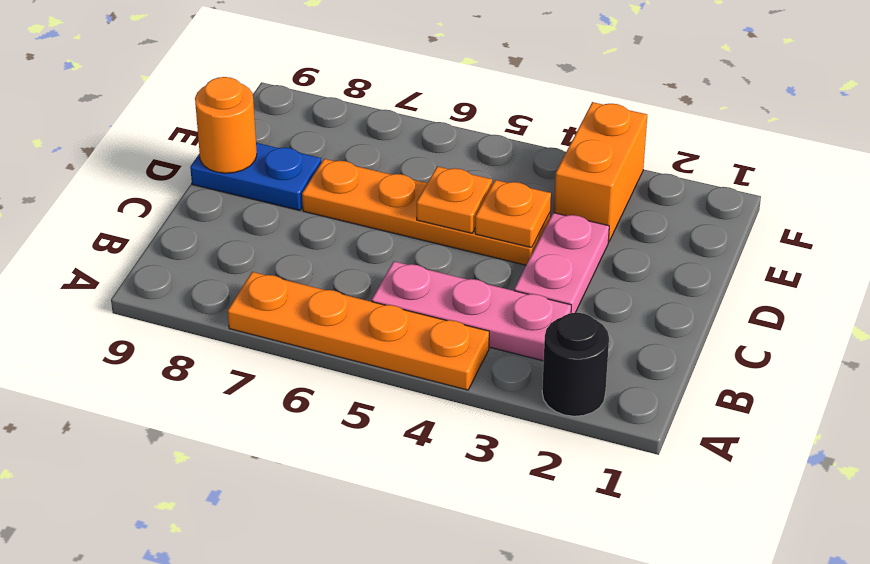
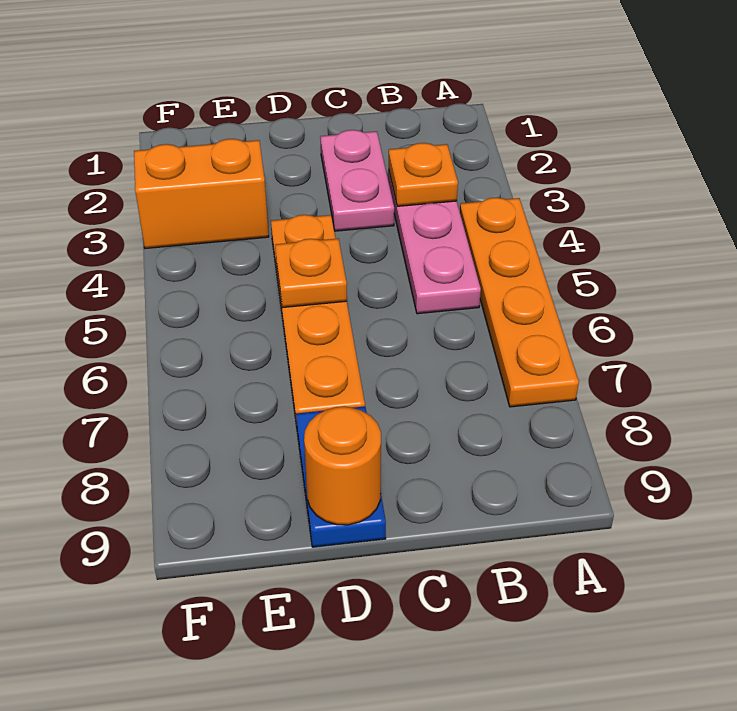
black round brick A2 level 1 -> none
pink plate C3:D3 level 1 -> pink plate C2:C3 level 1
orange plate D4 level 2 -> orange plate B3 level 2

